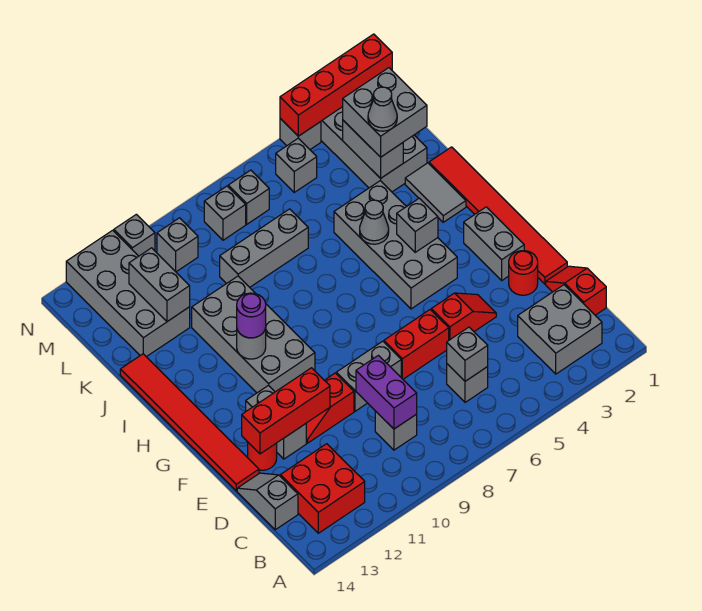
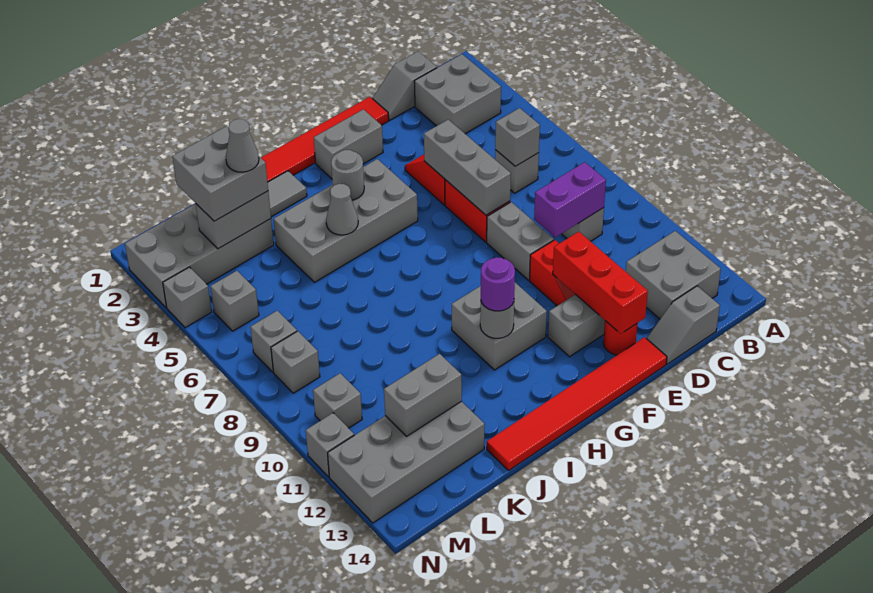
red brick B12:C13 level 1 -> grey brick B12:C13 level 1
red slope C1:D1 level 1 top C -> grey slope C1:D1 level 1 top C
red round brick E2 level 1 -> none
grey brick G10:J11 level 1 -> grey brick G10:H11 level 1
grey brick H4 level 2 -> grey round brick H4 level 2
grey brick K7:K9 level 1 -> grey brick E5:E7 level 2
red brick N1:N4 level 2 -> none

